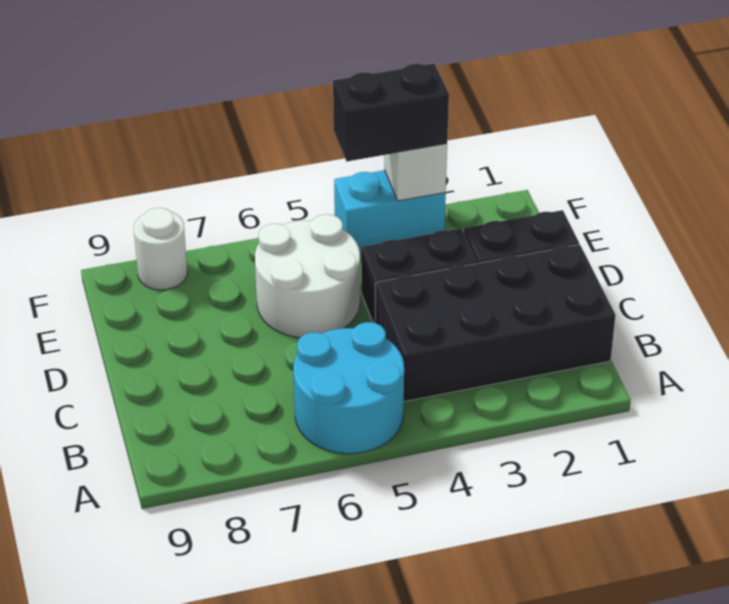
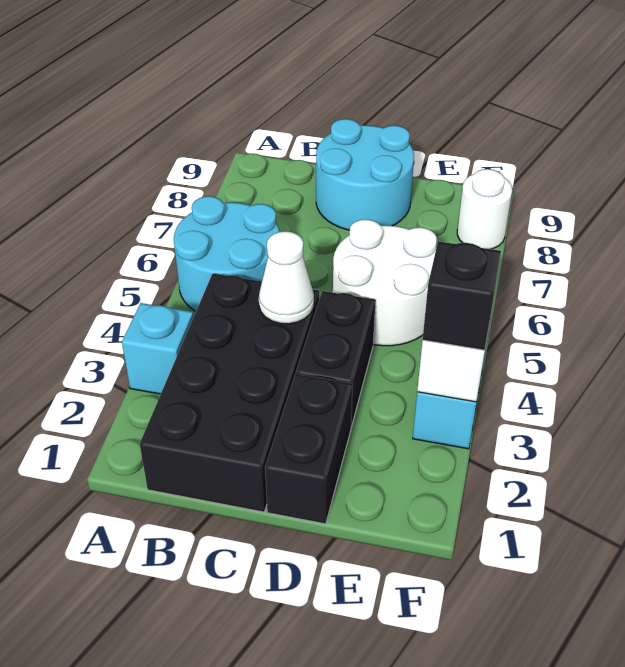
none -> cyan brick A3 level 1
none -> white cone C4 level 2
none -> cyan round brick C8:D9 level 1
black brick F3:F4 level 3 -> black brick F3 level 3

